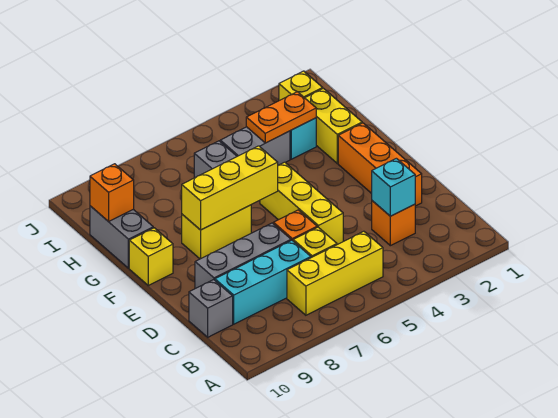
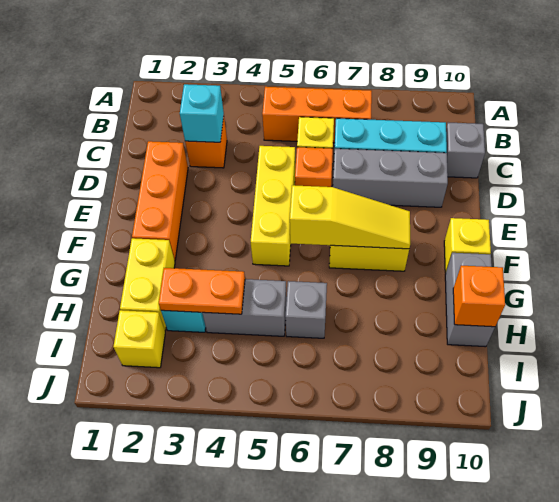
yellow brick B5:B7 level 1 -> orange brick B5:B7 level 1
yellow brick F6:F8 level 2 -> yellow slope F6:F8 level 2 top 6

